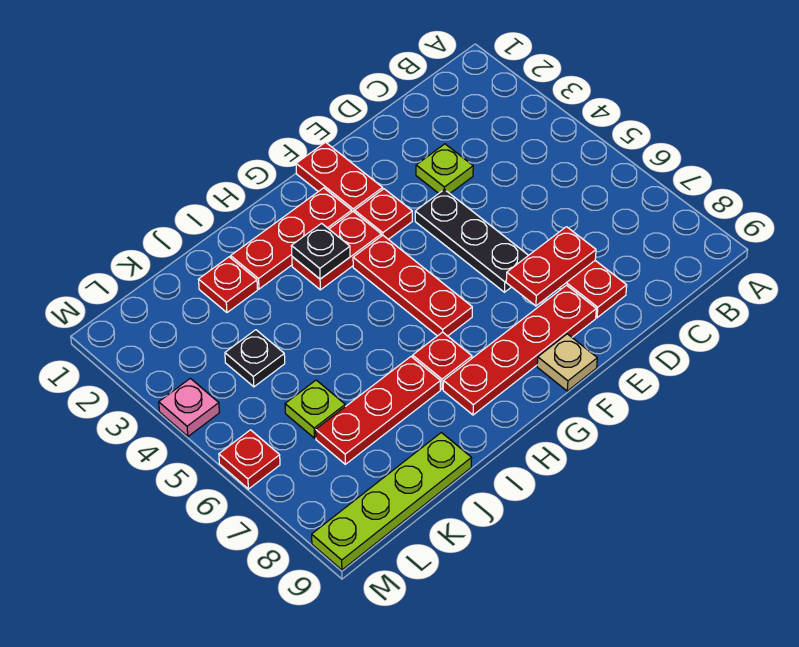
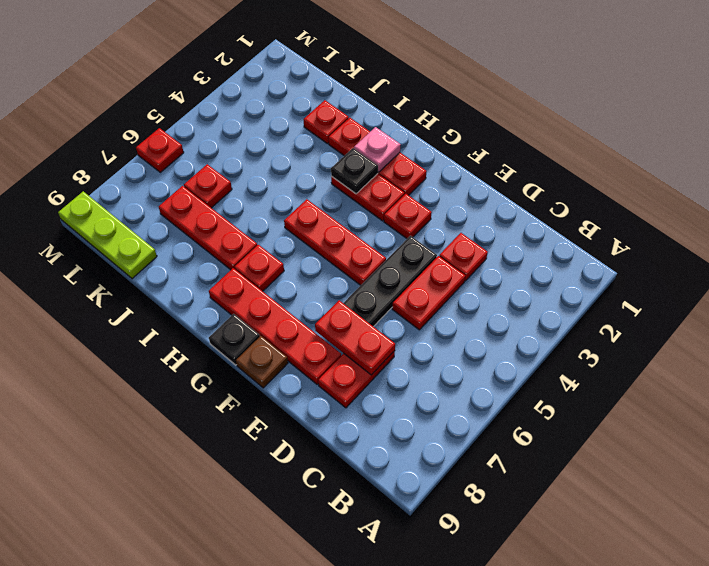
lime plate D3 level 1 -> red plate D3 level 1
red plate F1:F2 level 1 -> red plate D4:D5 level 1
tan plate F9 level 1 -> brown plate F9 level 1
red plate G4:G6 level 1 -> red plate F5:H5 level 1
lime plate J9:M9 level 1 -> lime plate K9:M9 level 1
black plate K4 level 1 -> black plate G9 level 1
lime plate K6 level 1 -> red plate K6 level 1
pink plate M4 level 1 -> pink plate H2 level 2

